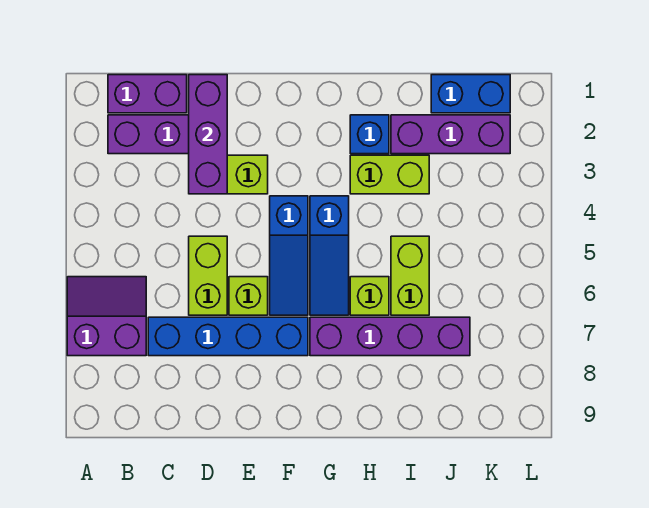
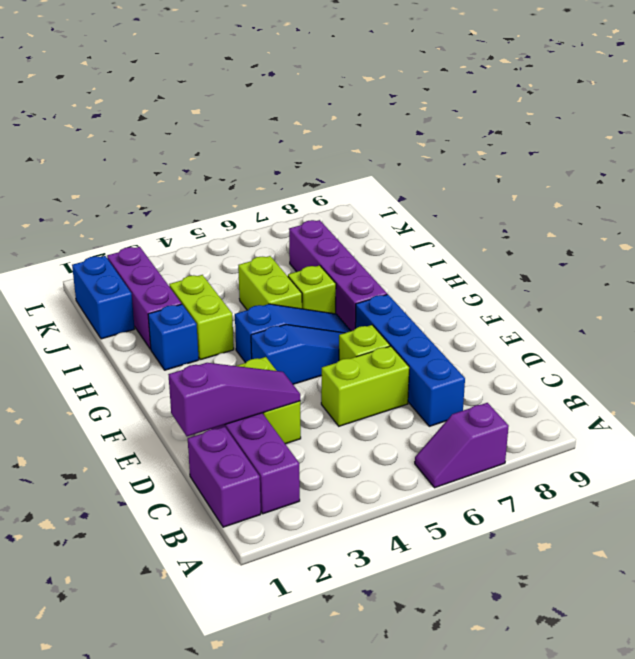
purple slope A6:B7 level 1 top 7 -> purple slope A6:A7 level 1 top 7
purple brick D1:D3 level 2 -> purple slope D1:D3 level 2 top 1
lime brick I5:I6 level 1 -> lime brick H5:I5 level 1

